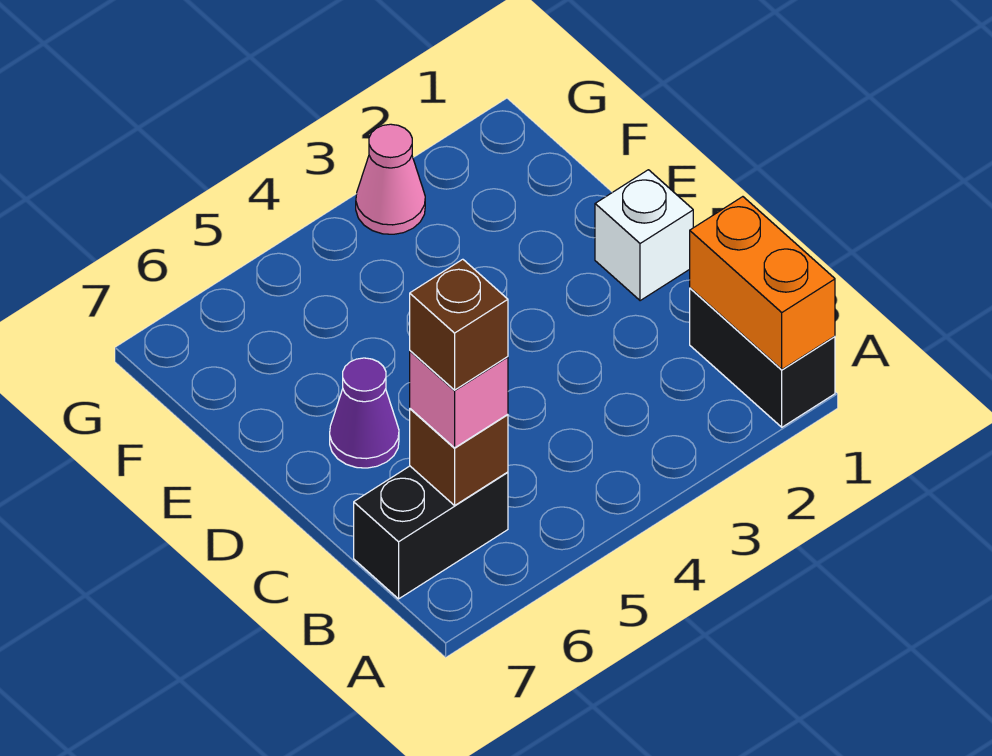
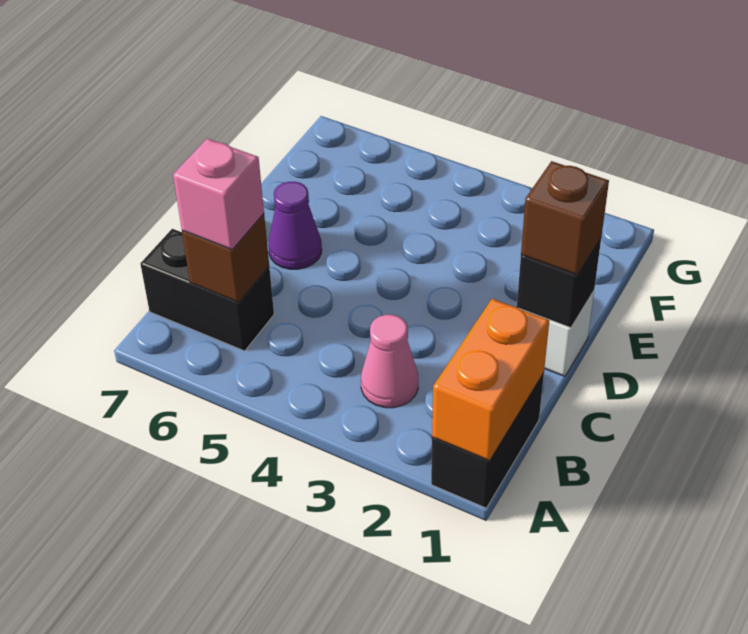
brown brick B6 level 4 -> brown brick D1 level 3
none -> black brick D1 level 2
pink cone G3 level 1 -> pink cone B3 level 1

